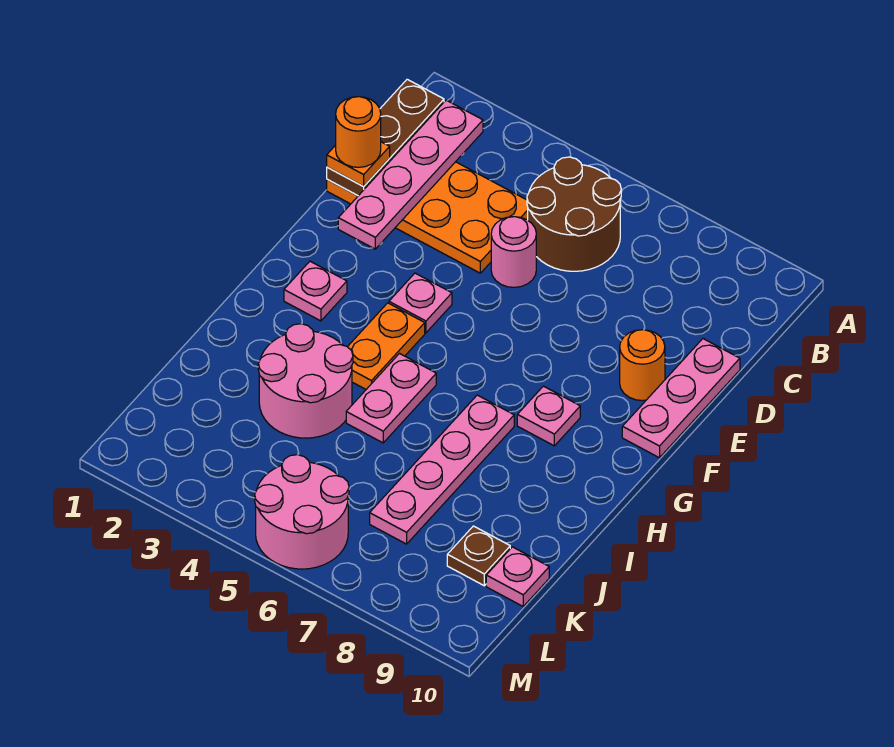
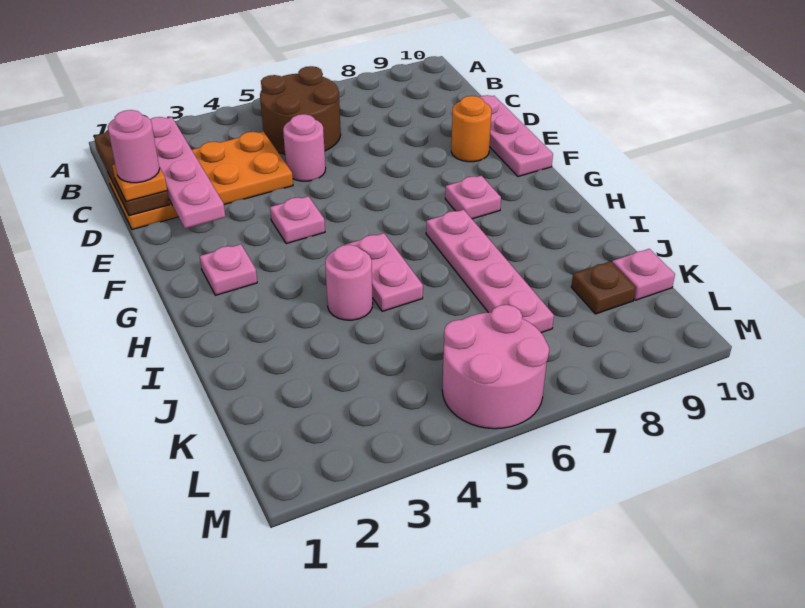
orange round brick D1 level 4 -> pink round brick D1 level 4
orange plate G4:H4 level 1 -> none
pink round brick I3:J4 level 1 -> pink round brick I4 level 1

